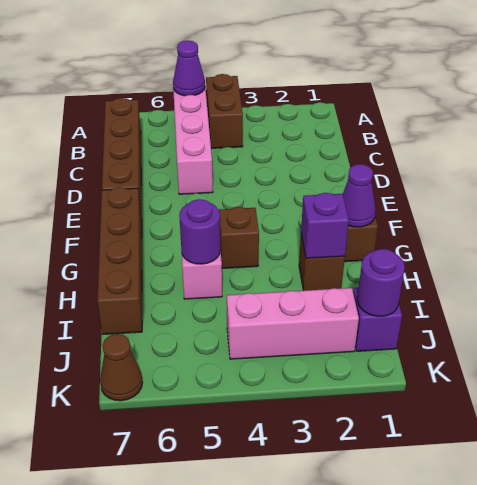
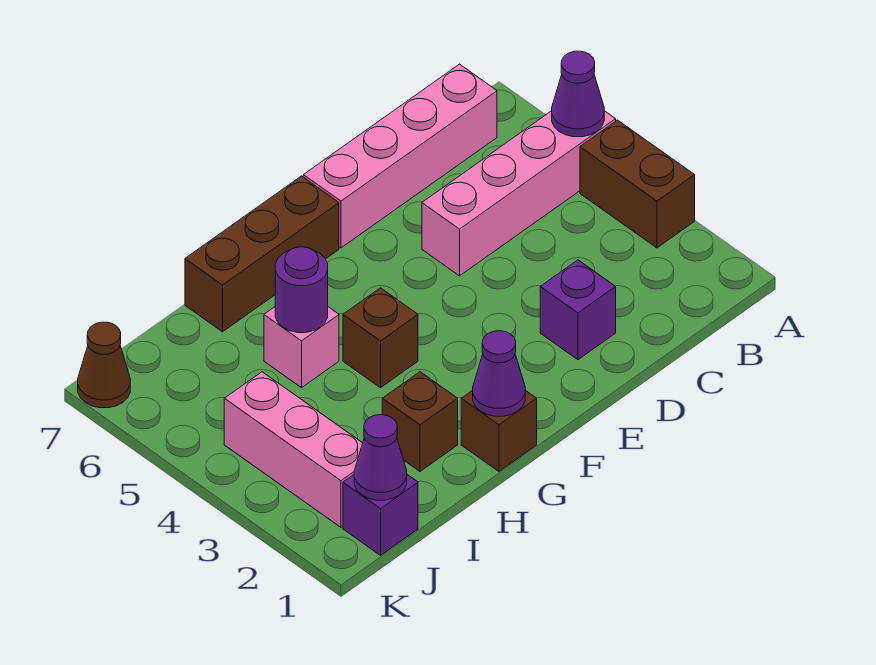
brown brick A4:B4 level 1 -> brown brick A3:A4 level 1
brown brick B7:E7 level 1 -> pink brick B7:E7 level 1
brown brick F7:I7 level 1 -> brown brick F7:H7 level 1
purple brick H2 level 2 -> purple brick D2 level 1
purple round brick J1 level 2 -> purple cone J1 level 2

